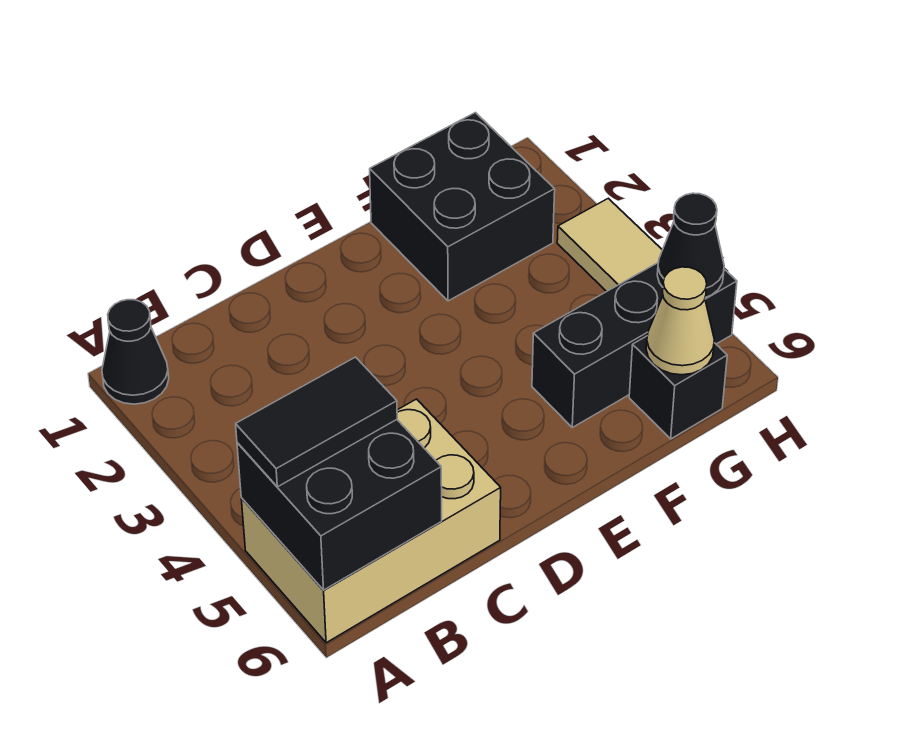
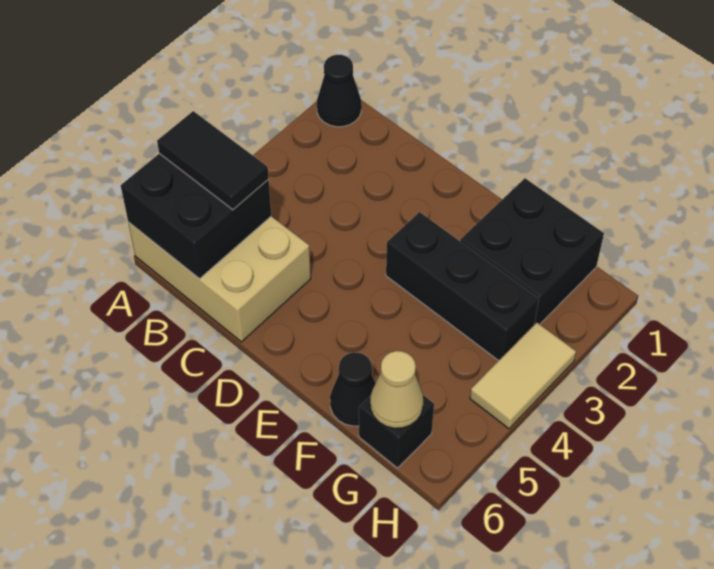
black brick F5:H5 level 1 -> black brick E3:G3 level 1
black cone H5 level 2 -> black cone F6 level 1

